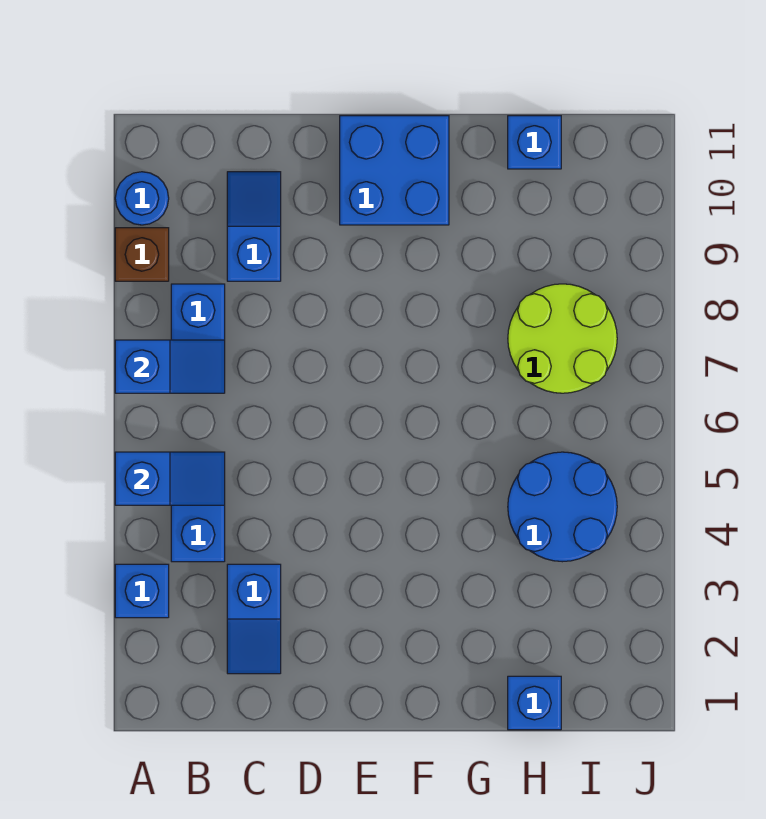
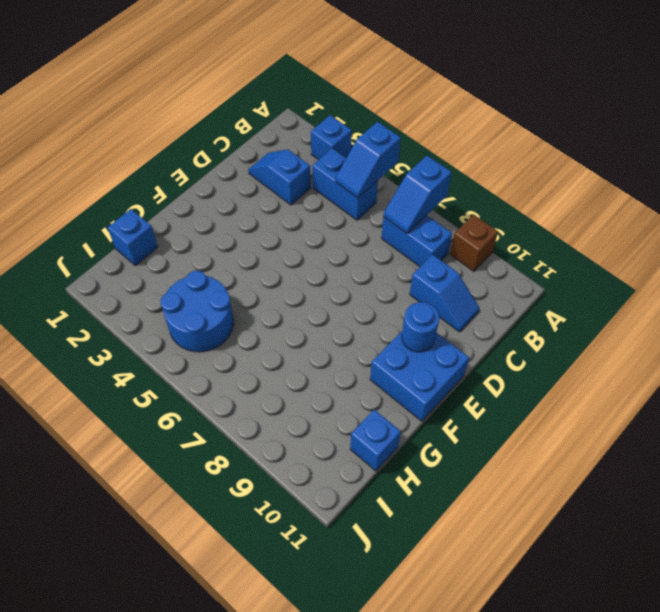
blue round brick A10 level 1 -> blue round brick E10 level 2
lime round brick H7:I8 level 1 -> none

